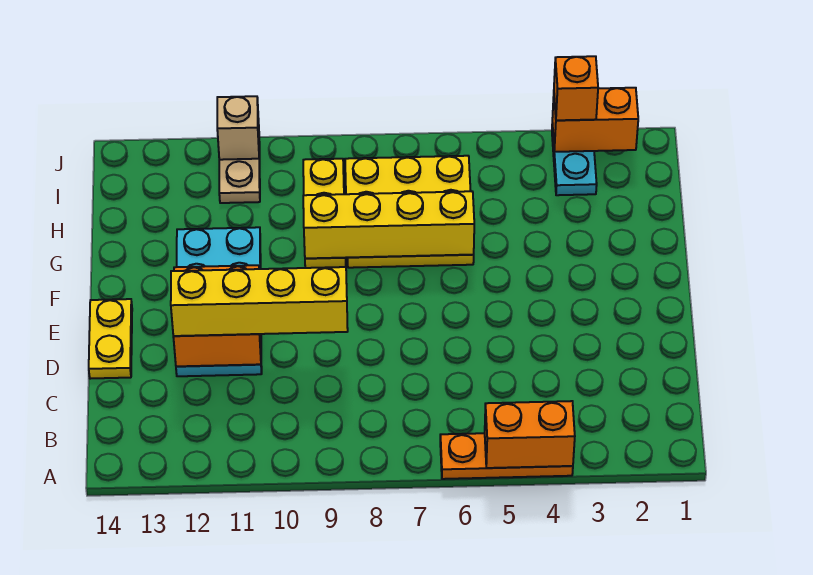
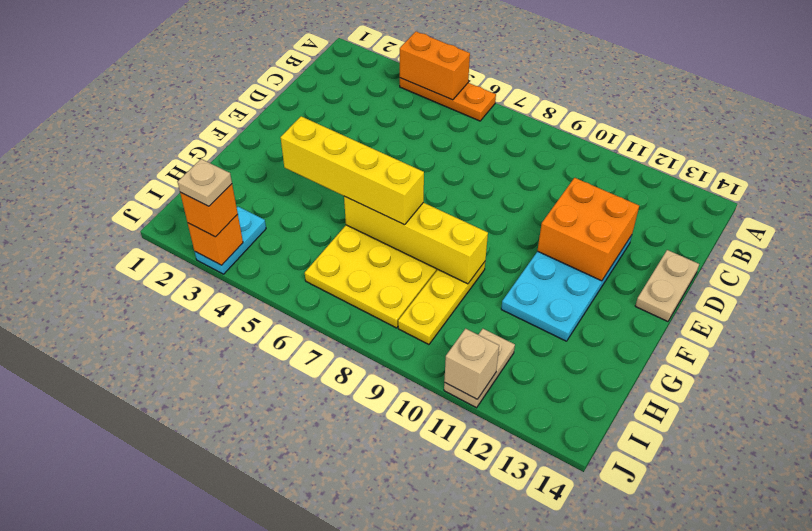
yellow brick D9:D12 level 3 -> yellow brick G4:G7 level 3
yellow plate D14:E14 level 1 -> tan plate D14:E14 level 1
orange brick J2:J3 level 2 -> orange brick J3 level 2
none -> tan plate J3 level 4

